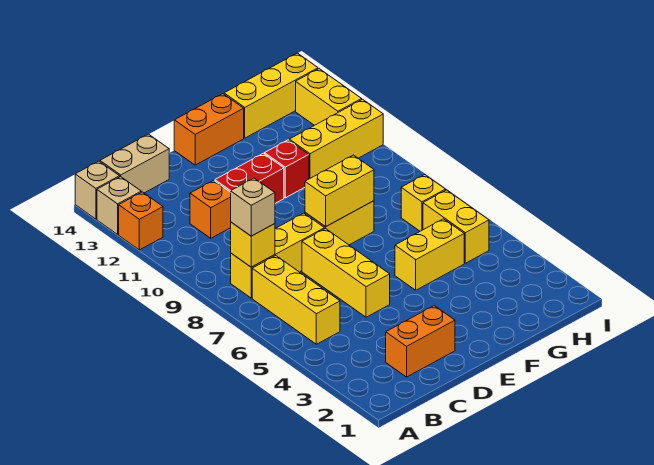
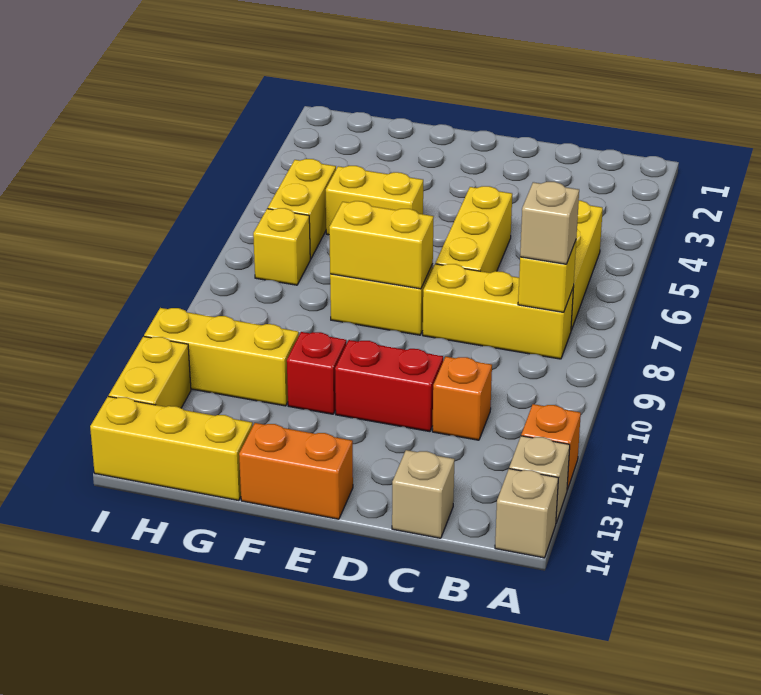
tan brick B14:C14 level 1 -> tan brick C14 level 1
orange brick C2:D2 level 1 -> none

